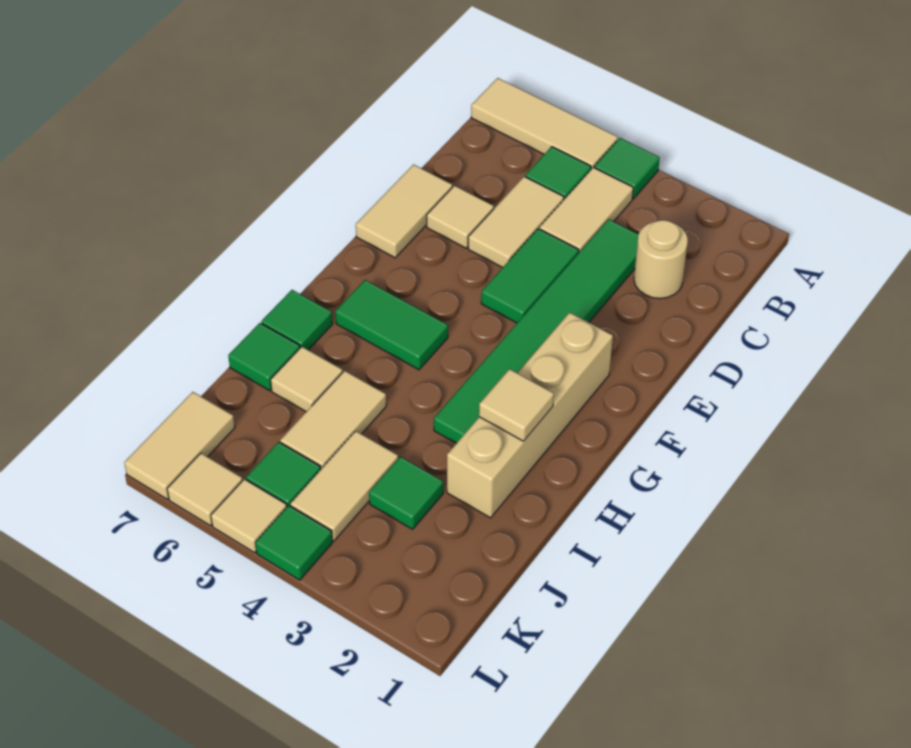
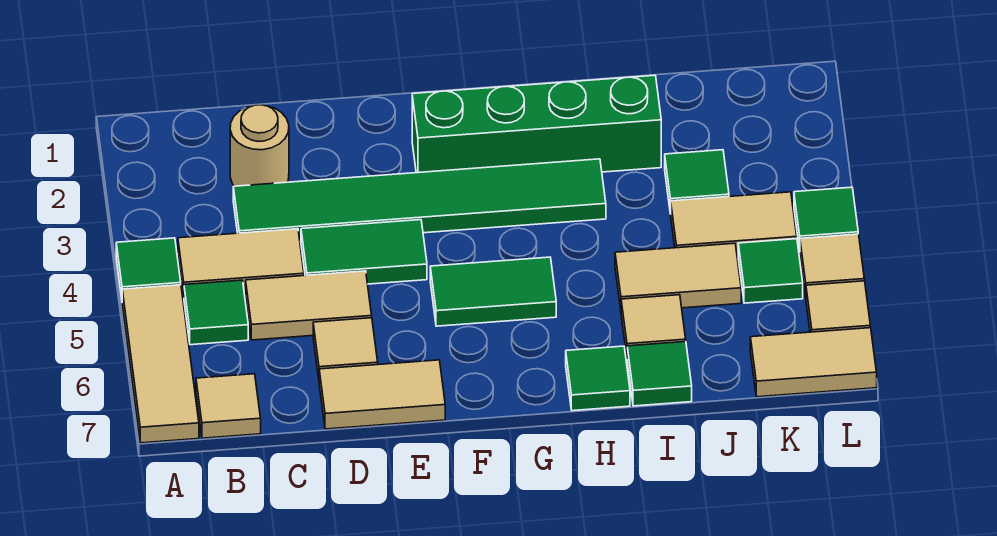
tan brick F2:I2 level 1 -> green brick F2:I2 level 1
green tile G5:G6 level 1 -> green tile F5:G5 level 1
tan tile H2 level 2 -> tan tile B7 level 1

